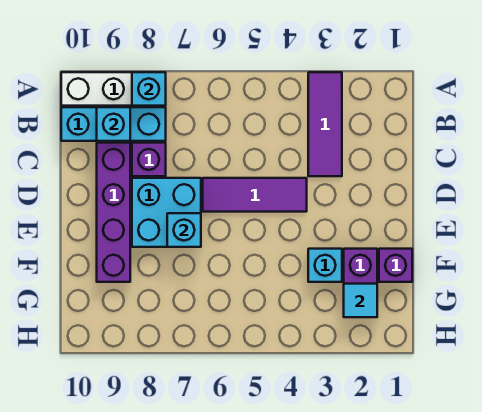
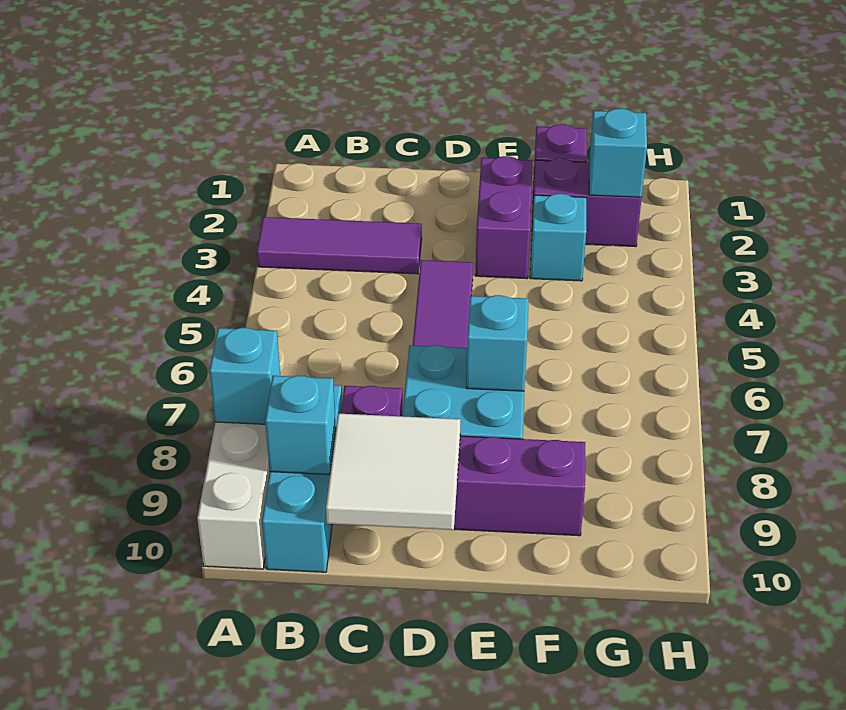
none -> white tile C9:D10 level 2
none -> purple brick E2:E3 level 1
cyan tile G2 level 2 -> cyan brick G2 level 2

